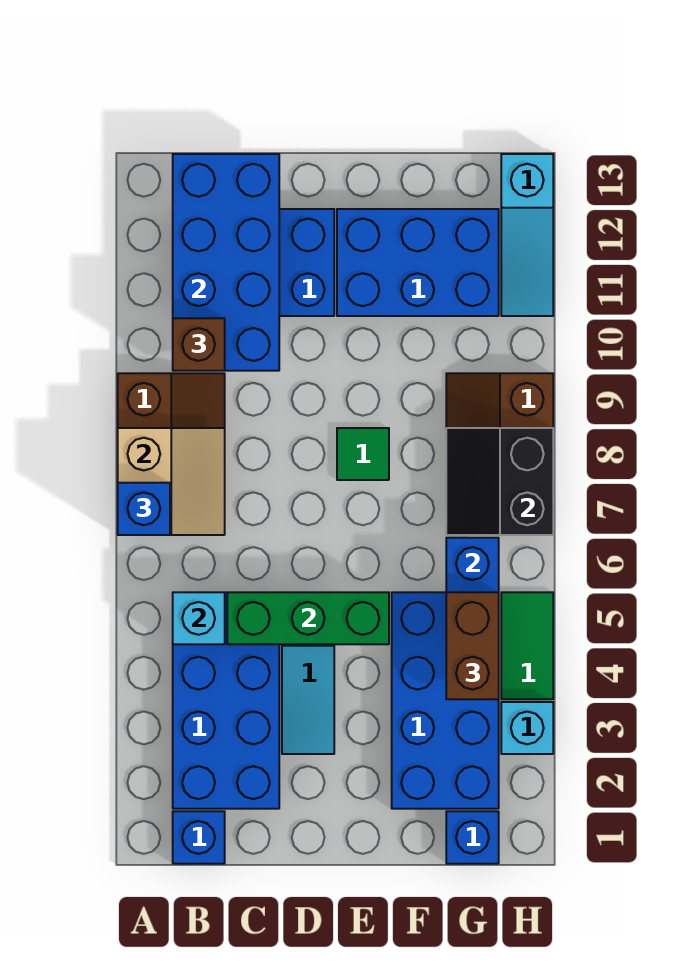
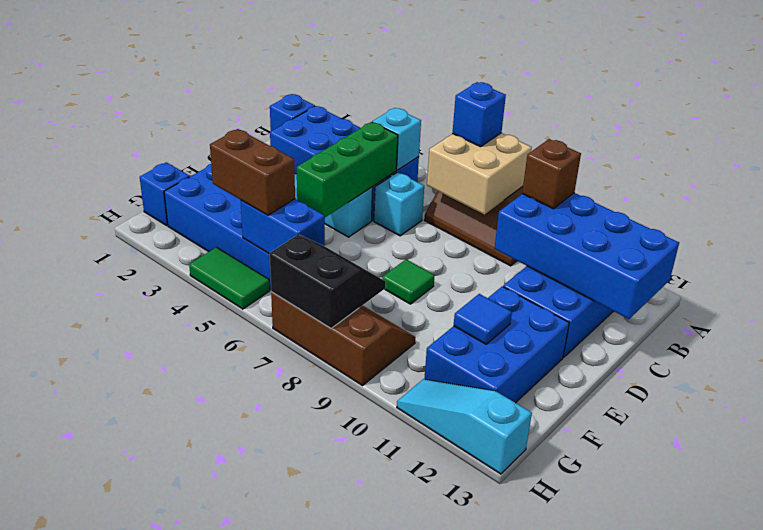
tan slope A7:B8 level 2 top A -> tan brick A7:B8 level 2
none -> blue tile F11 level 2
cyan brick H3 level 1 -> cyan brick C6 level 1

